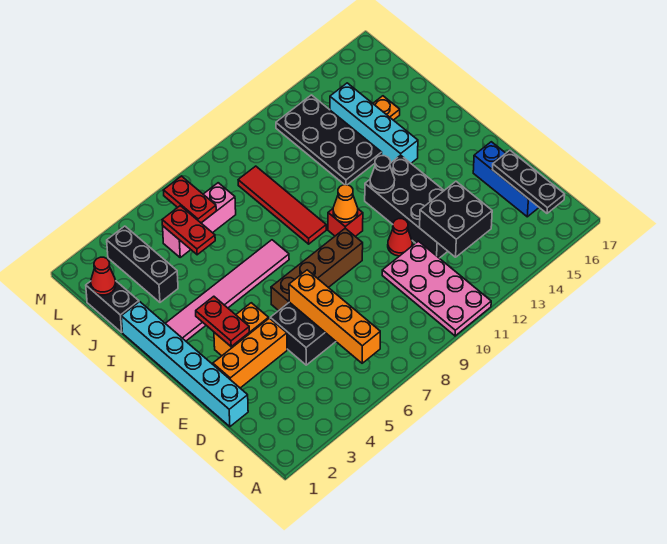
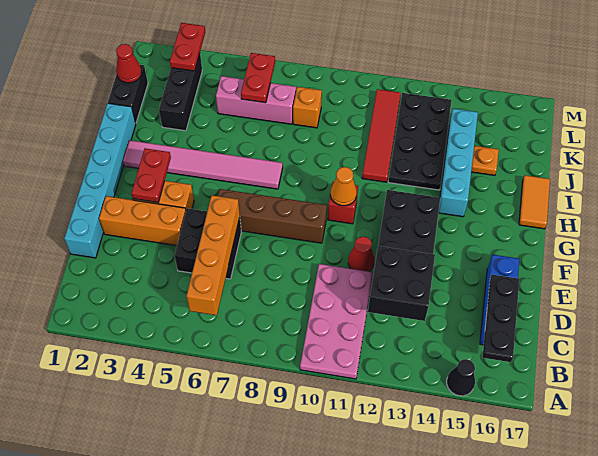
black cone G12 level 2 -> black cone A15 level 1
red tile H9:K9 level 1 -> red tile I11:L11 level 1
none -> orange tile H17:I17 level 1
red plate J5:K5 level 2 -> red plate L3:M3 level 2
none -> orange brick K8 level 1

